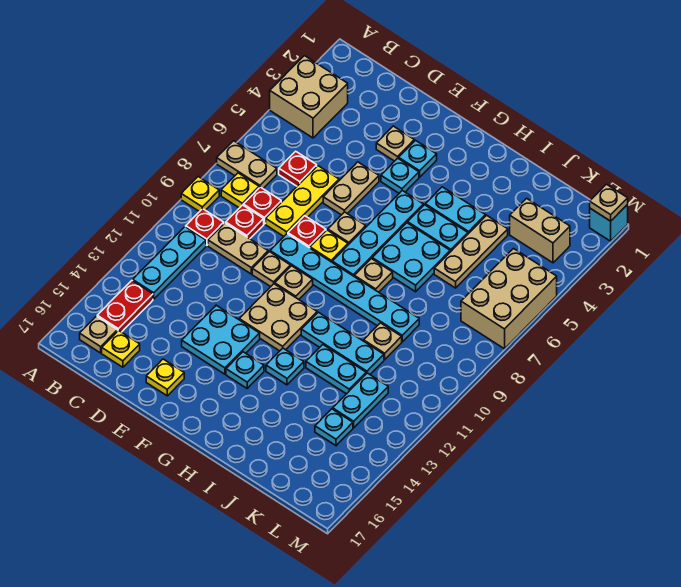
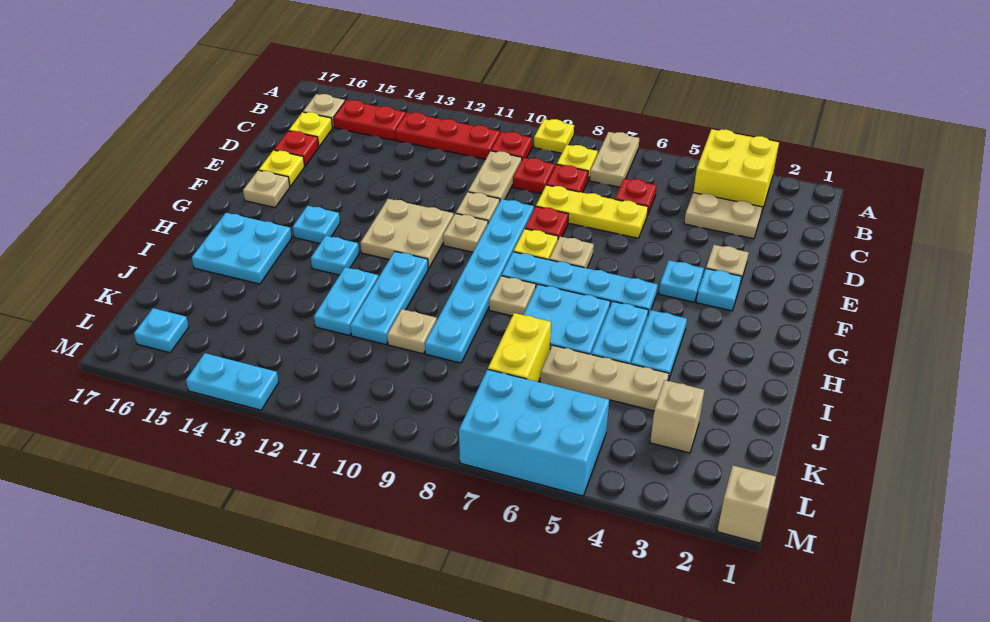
tan brick A3:B4 level 1 -> yellow brick A3:B4 level 1
cyan plate B11:B13 level 1 -> red plate B11:B13 level 1
none -> red plate D16 level 1
tan plate E5:E6 level 1 -> tan plate C3:C4 level 1
cyan plate E13:F14 level 1 -> cyan plate H15:I16 level 1
none -> yellow brick J7:K7 level 1
tan brick K3:L3 level 1 -> tan brick K3 level 1
cyan plate K12:K13 level 1 -> cyan plate M13:M14 level 1
cyan plate K14 level 1 -> cyan plate L16 level 1
tan brick L5:M7 level 1 -> cyan brick L5:M7 level 1
cyan brick M1 level 1 -> tan brick M1 level 1
tan plate M1 level 2 -> tan plate F16 level 1

